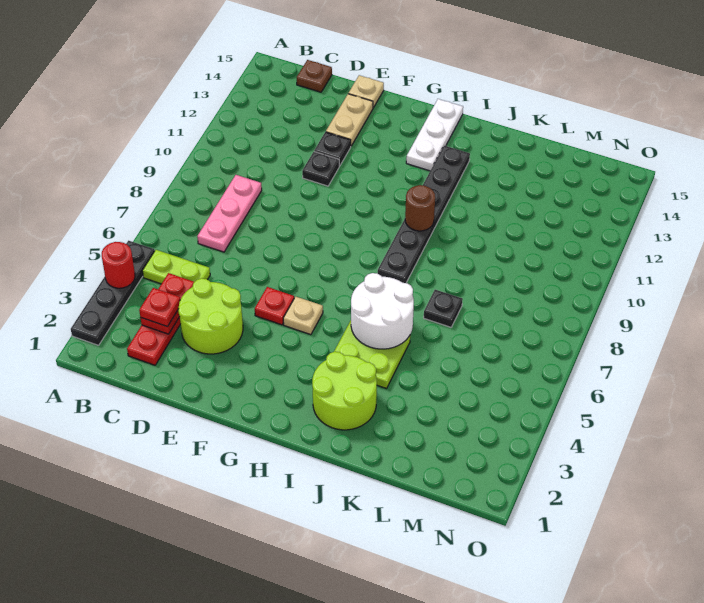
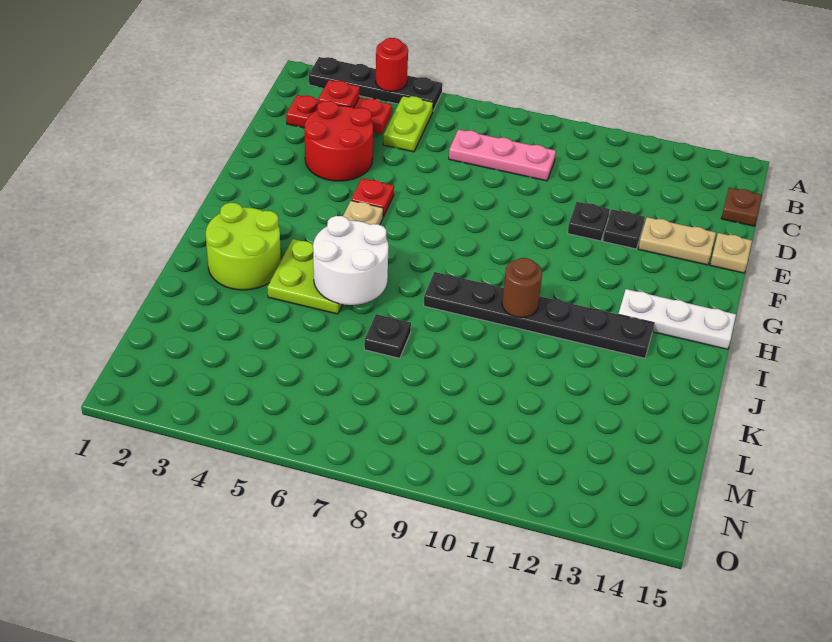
lime round brick D3:E4 level 1 -> red round brick D3:E4 level 1

